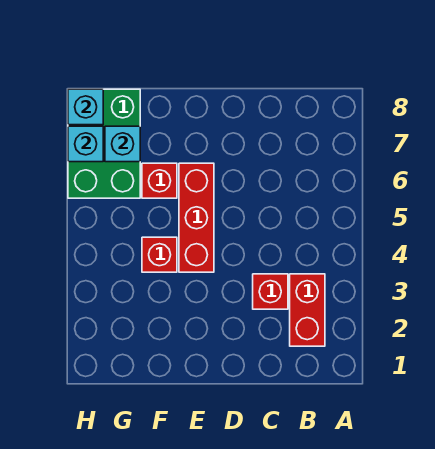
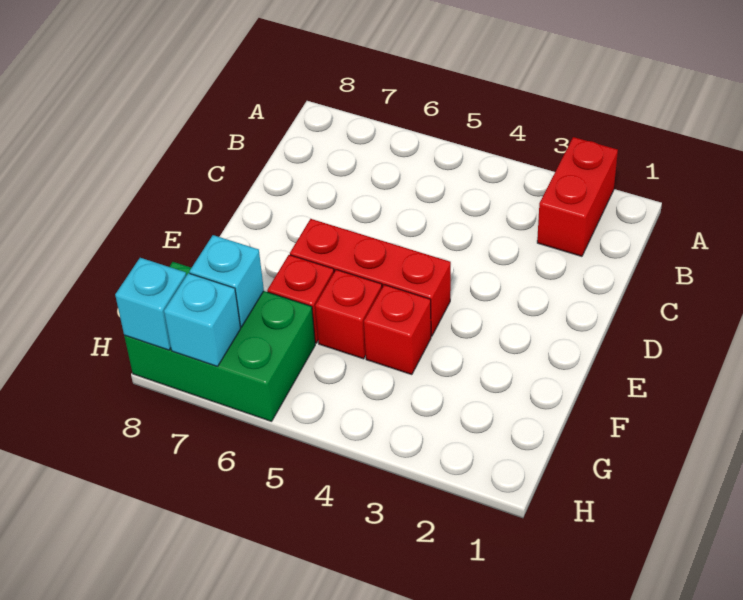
red brick B2:B3 level 1 -> red brick A2:B2 level 1
red brick C3 level 1 -> red brick F5 level 1

